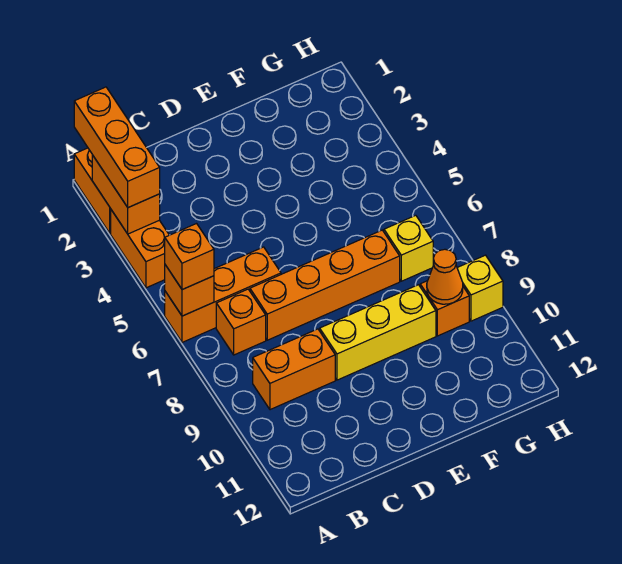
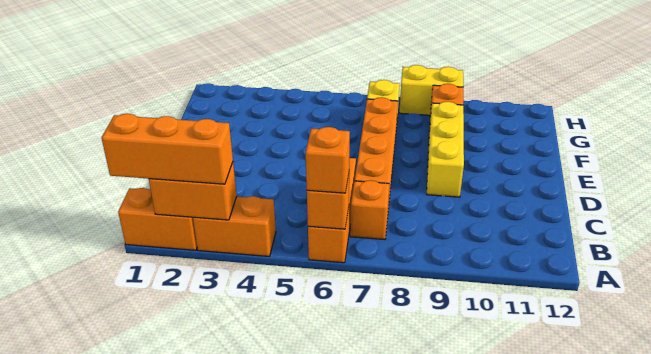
orange brick B9:C9 level 1 -> none
orange cone G9 level 2 -> none
yellow brick H9 level 1 -> yellow brick H8:H9 level 1

